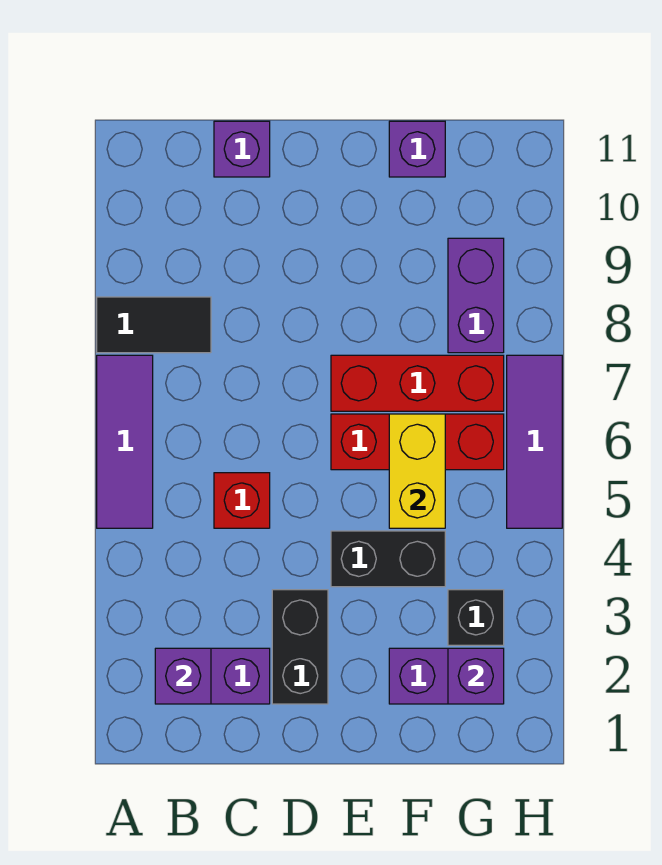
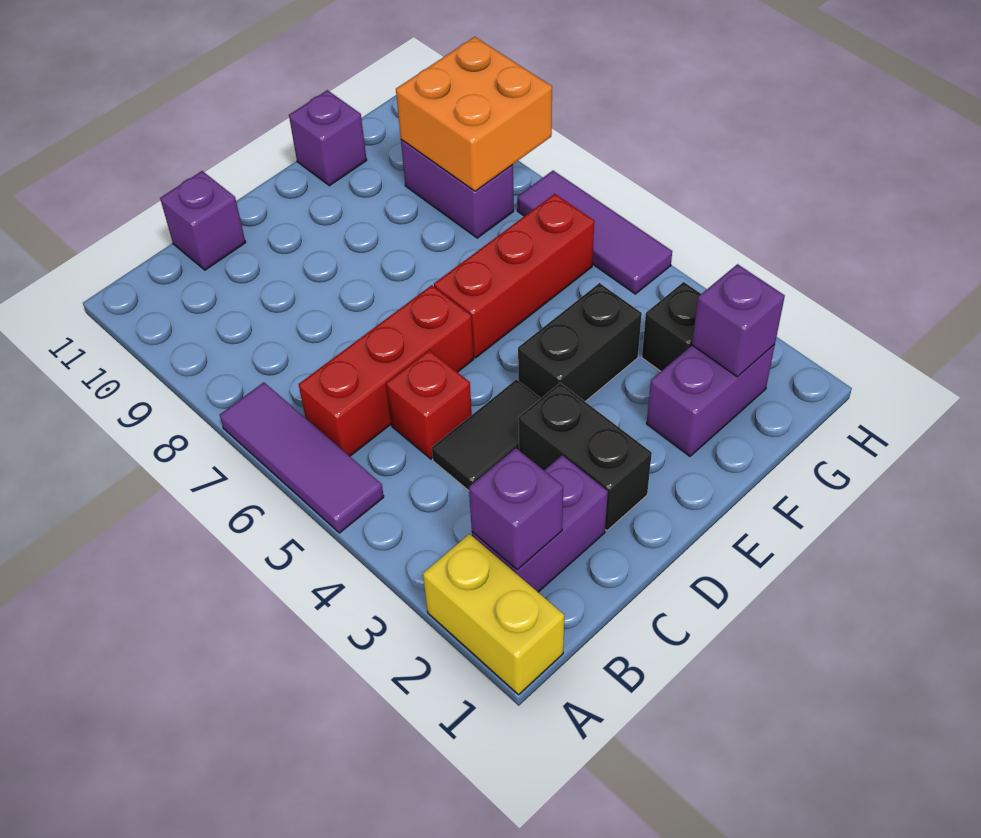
black tile A8:B8 level 1 -> black tile C4:D4 level 1
red brick E7:G7 level 1 -> red brick B6:D6 level 1
yellow brick F5:F6 level 2 -> yellow brick A1:A2 level 1
none -> orange brick G8:H9 level 2

